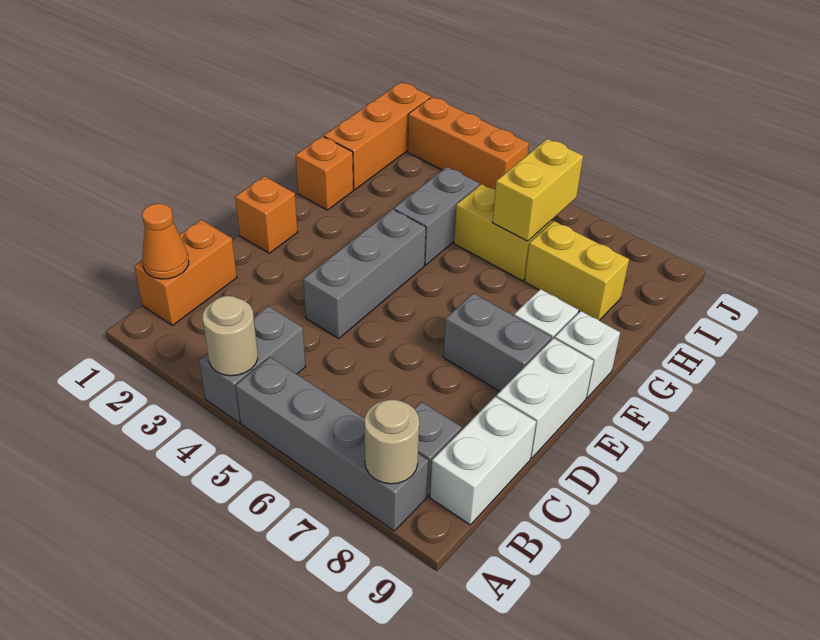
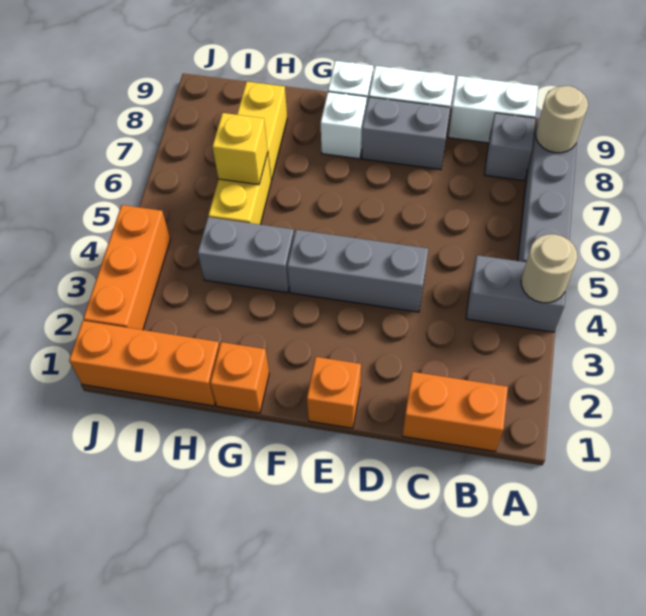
orange cone B1 level 2 -> none
grey brick E7:E8 level 1 -> grey brick D8:E8 level 1
yellow brick H6:I6 level 2 -> yellow brick H6 level 2

